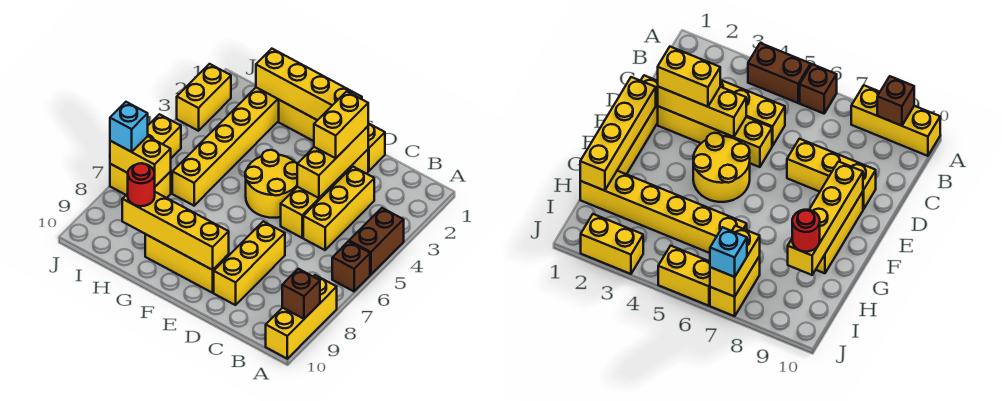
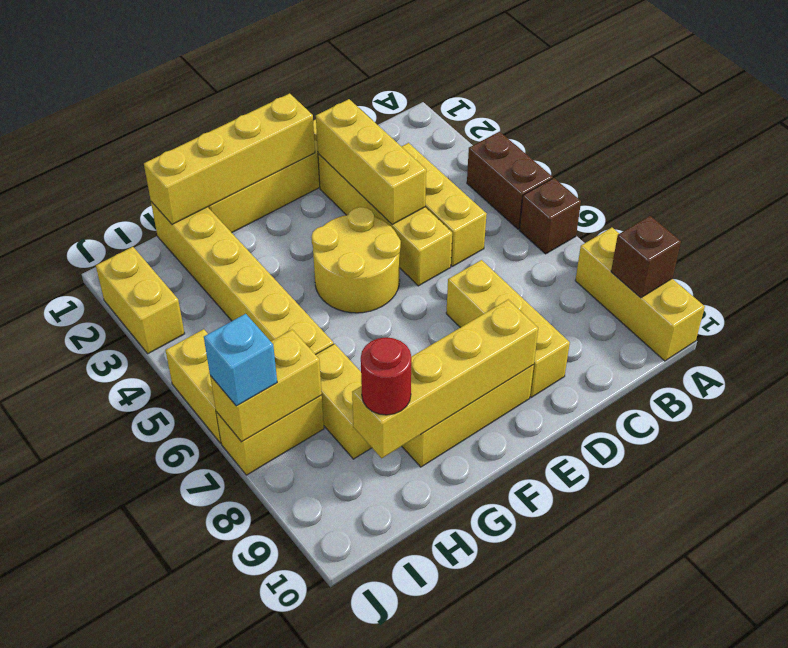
yellow brick D2:D3 level 3 -> yellow brick H7:H8 level 1

